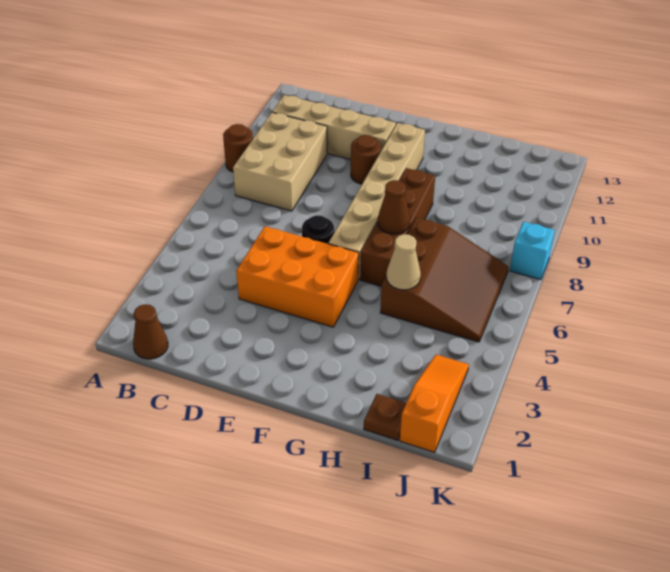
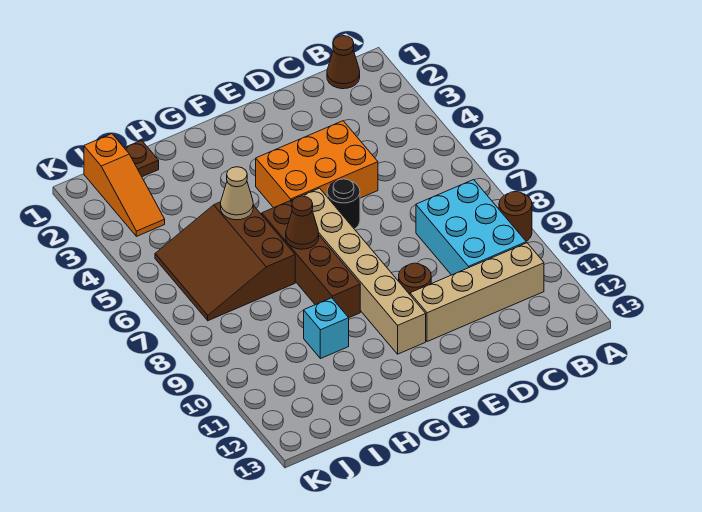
tan brick B8:C10 level 1 -> cyan brick B8:C10 level 1
cyan brick K8 level 1 -> cyan brick H10 level 1

